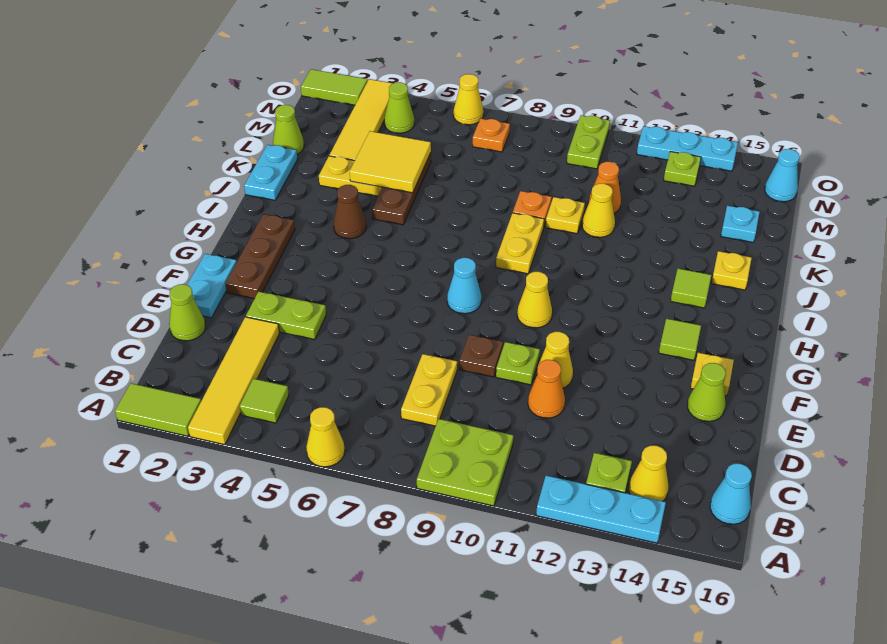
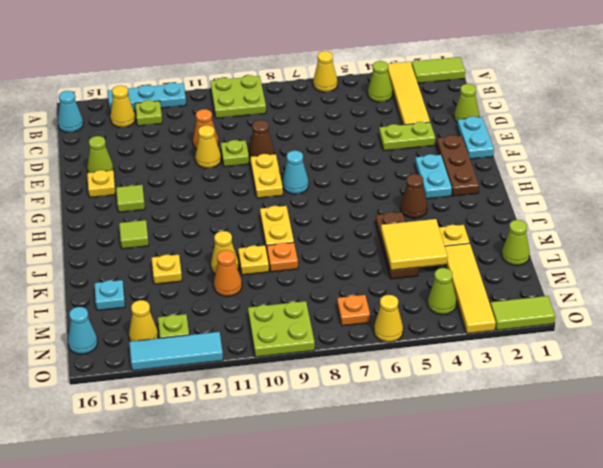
lime tile B4 level 1 -> lime cone B4 level 1
yellow plate C8:D8 level 1 -> yellow plate F9:G9 level 1
brown plate E9 level 1 -> brown cone E9 level 1
yellow cone G10 level 1 -> yellow cone N14 level 1
cyan plate J1:K1 level 1 -> cyan plate G3:H3 level 1
yellow plate J15 level 1 -> yellow plate K13 level 1
lime plate N10:O10 level 1 -> lime plate N9:O10 level 1
cyan plate O12:O14 level 1 -> cyan tile O12:O14 level 1

